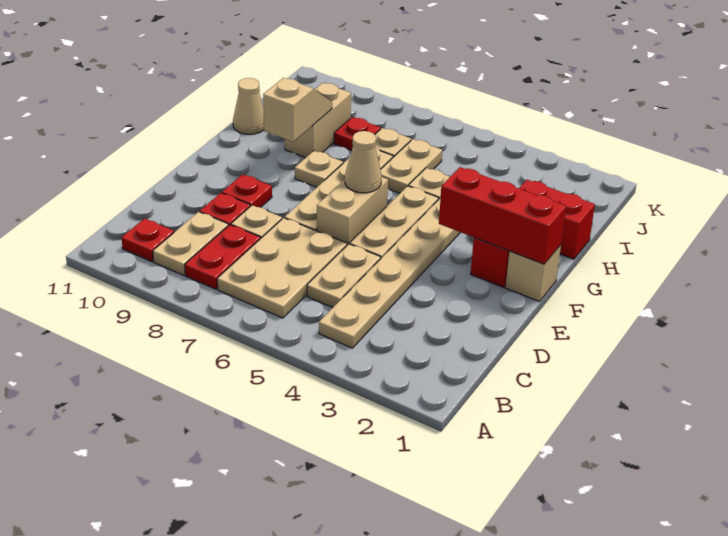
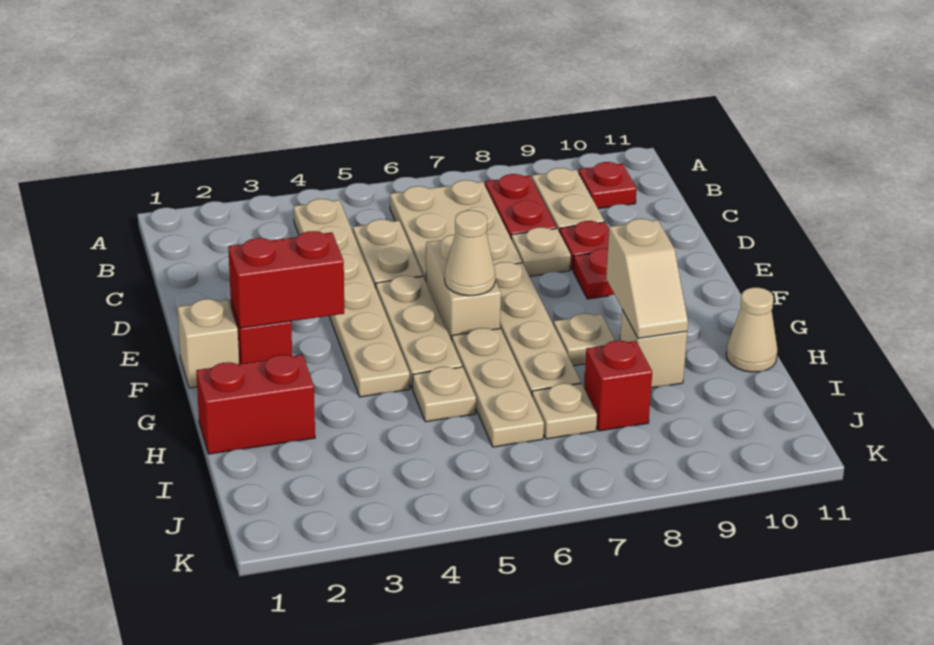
red brick F1:F3 level 2 -> red brick F2:F3 level 2
tan plate H6:I6 level 1 -> tan plate G6:I6 level 1
tan brick H9:I9 level 1 -> tan brick H9 level 1
red plate I8 level 1 -> red brick I8 level 1

